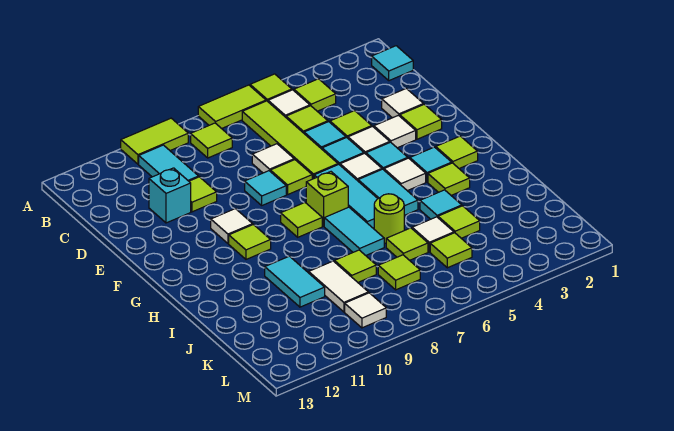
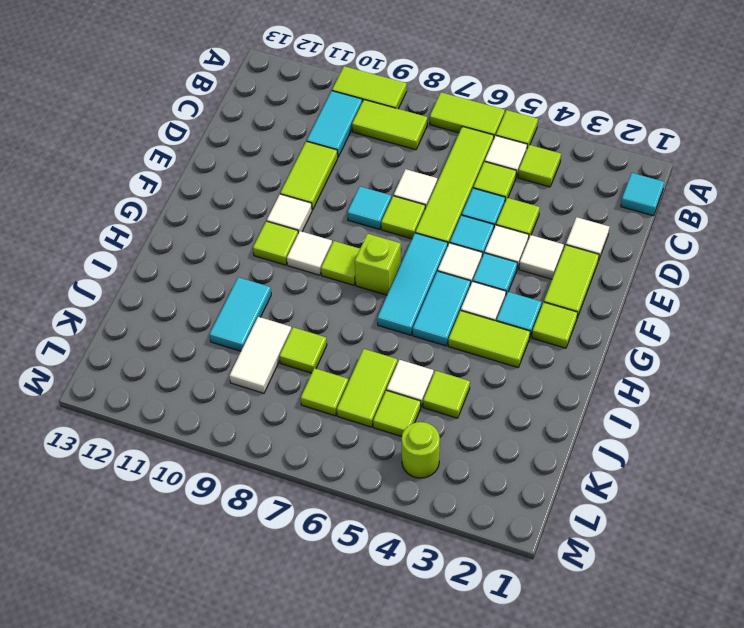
lime tile B8 level 1 -> lime tile B8:B9 level 1
lime tile D10 level 1 -> lime tile D10:E10 level 1
cyan brick D11 level 1 -> none
lime tile E2 level 1 -> lime tile E2:F2 level 1
lime tile H3 level 1 -> lime tile H3:H4 level 1
cyan tile H7:I7 level 1 -> none
cyan tile I4 level 1 -> none
lime round brick I6 level 1 -> lime round brick L4 level 1
lime tile J6 level 1 -> lime tile J6:K6 level 1
white tile L9 level 1 -> white tile G9 level 1

